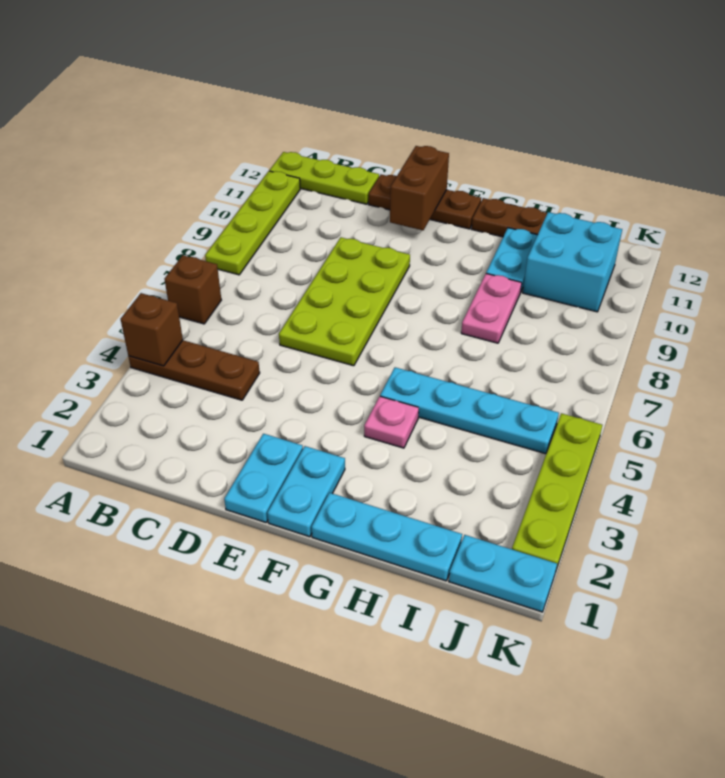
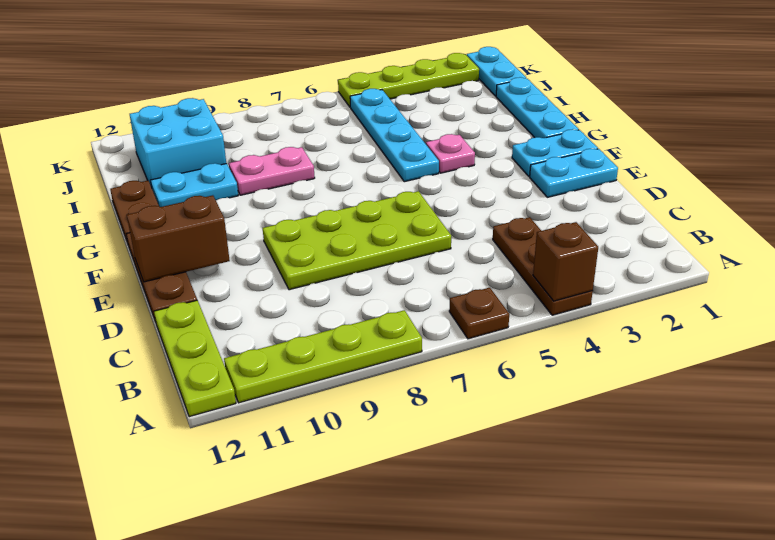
brown brick A6 level 1 -> brown plate A6 level 1

